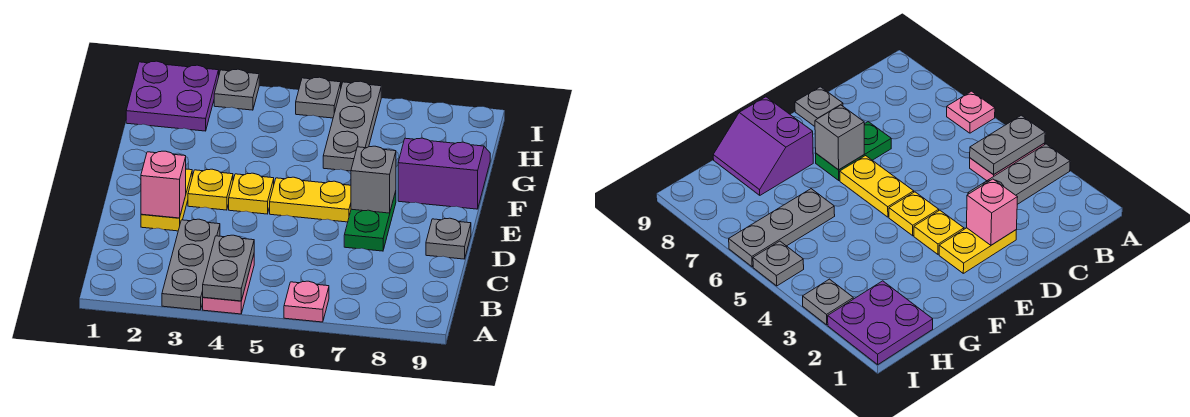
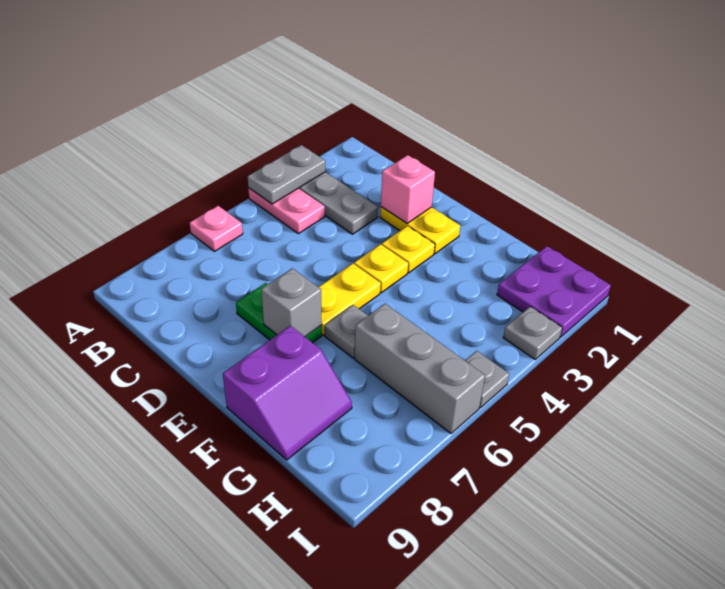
grey plate A4:B4 level 2 -> grey plate A3:A4 level 2
grey plate D9 level 1 -> grey plate F6 level 1
grey plate G6:I6 level 1 -> grey brick G6:I6 level 1

